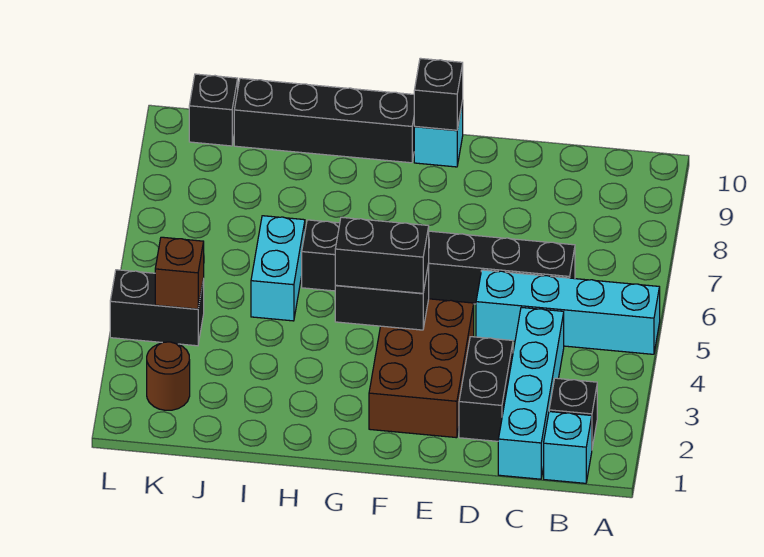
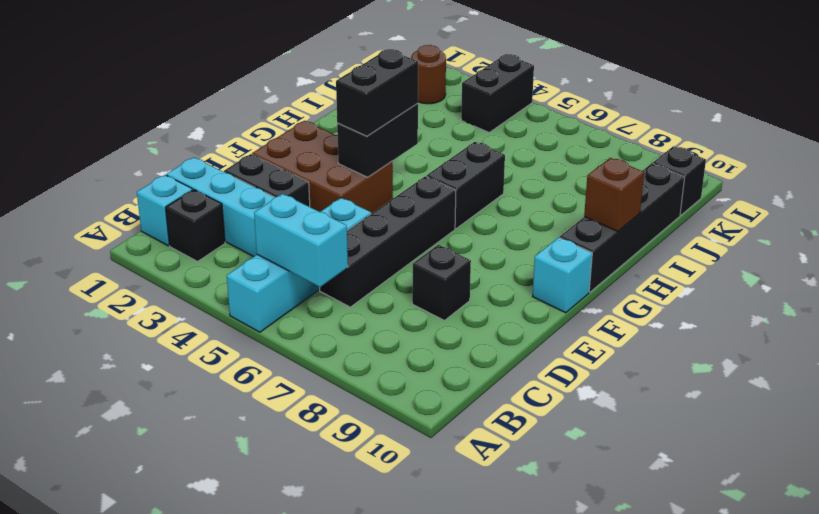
black brick F10 level 2 -> black brick D8 level 1
cyan brick I5:I6 level 1 -> cyan brick B5:B6 level 2
brown brick K4 level 2 -> brown brick H10 level 2

